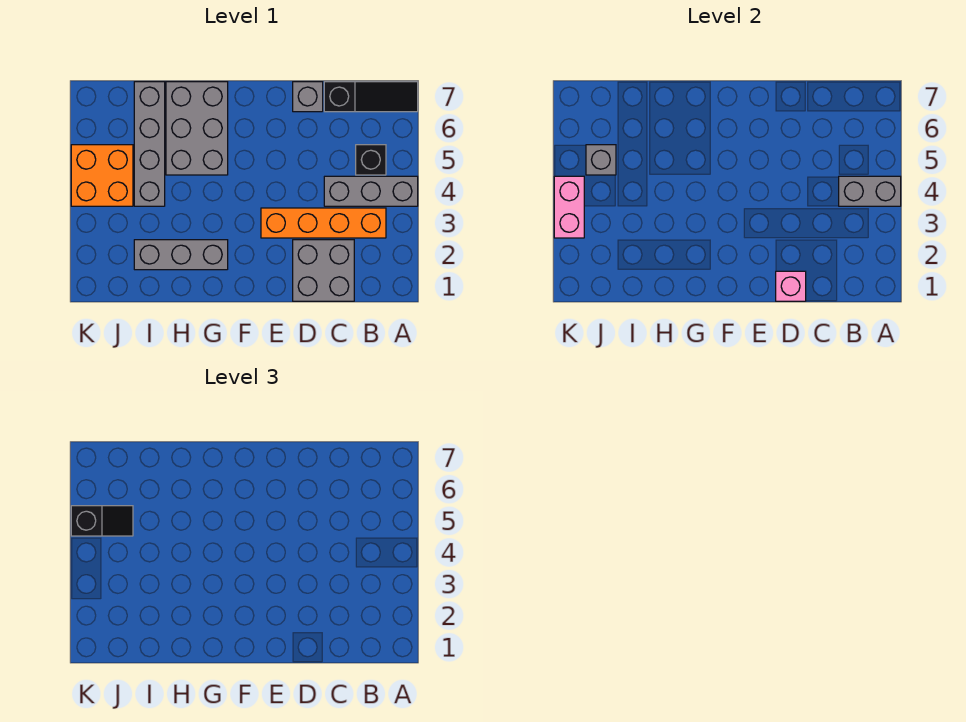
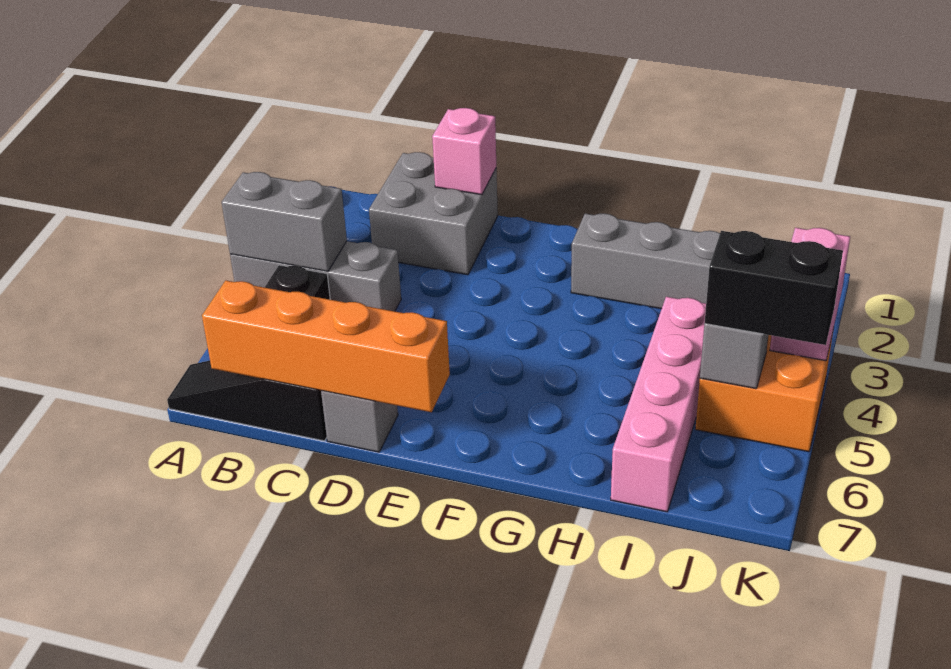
orange brick B3:E3 level 1 -> orange brick B7:E7 level 2
grey brick G5:H7 level 1 -> none
grey brick I4:I7 level 1 -> pink brick I4:I7 level 1
black slope J5:K5 level 3 top K -> black brick J5:K5 level 3

